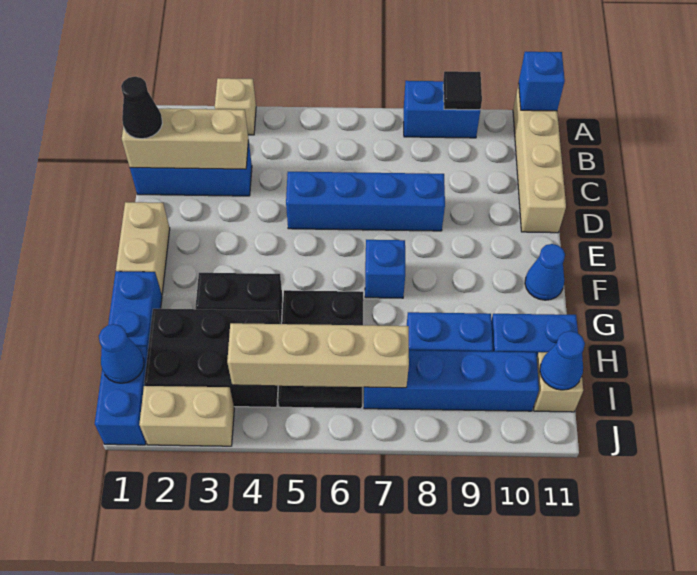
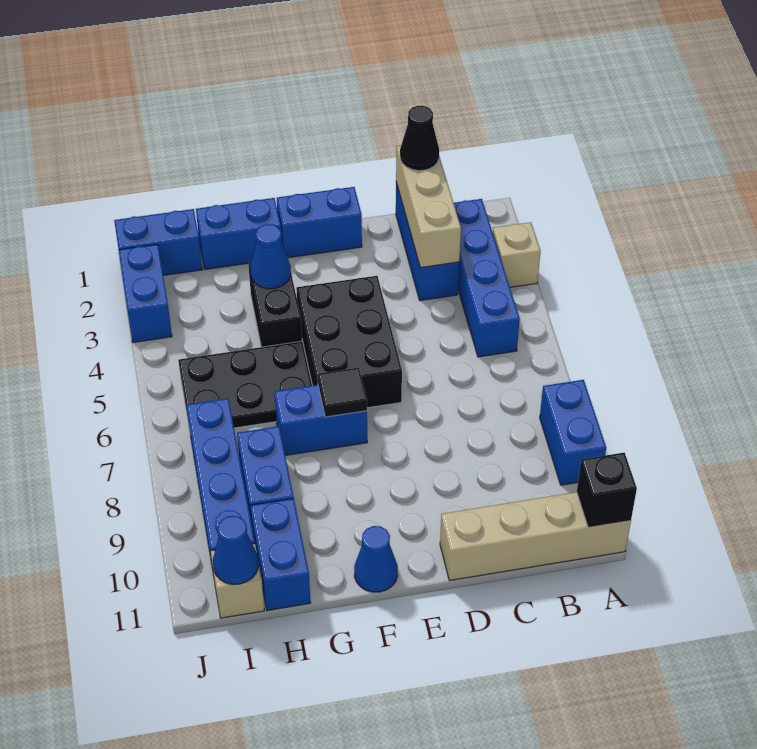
black tile A9 level 2 -> black tile F7 level 2
blue brick A11 level 2 -> black brick A11 level 2
blue brick D5:D8 level 1 -> blue brick B2:B5 level 1
tan brick E1:F1 level 1 -> blue brick E1:F1 level 1
blue brick F7 level 1 -> blue brick F7:G7 level 1
black brick H2:I4 level 1 -> black brick E4:F6 level 1
blue cone I1 level 2 -> blue cone G3 level 2
tan brick I4:I7 level 2 -> none
tan brick J2:J3 level 1 -> blue brick J2:J3 level 1

